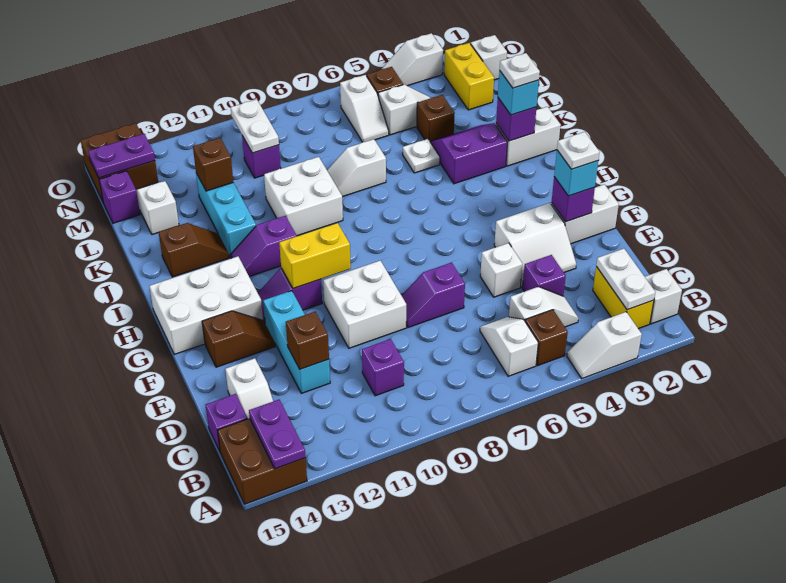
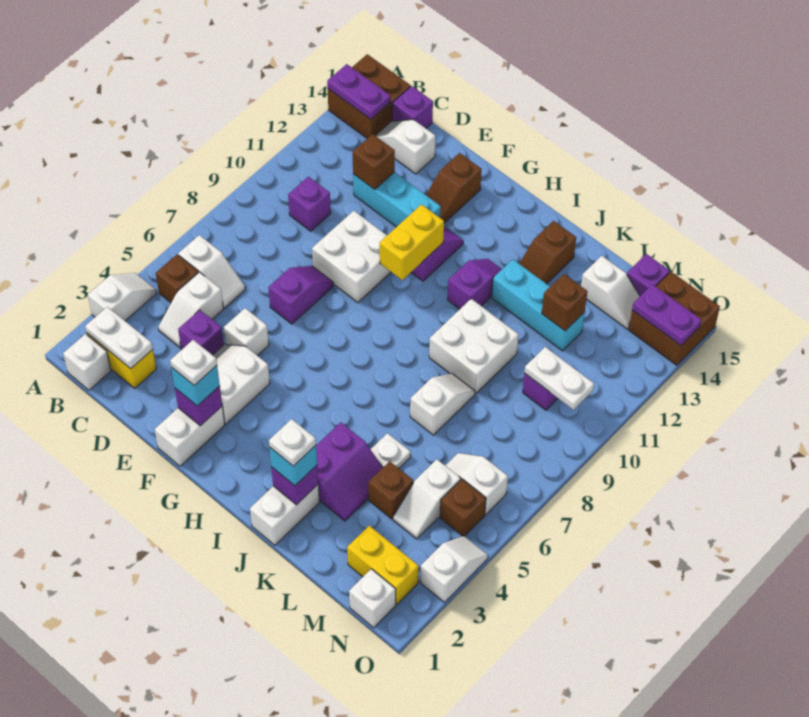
white brick G13:H15 level 1 -> none
purple plate N14:N15 level 2 -> purple plate N14:O14 level 2

